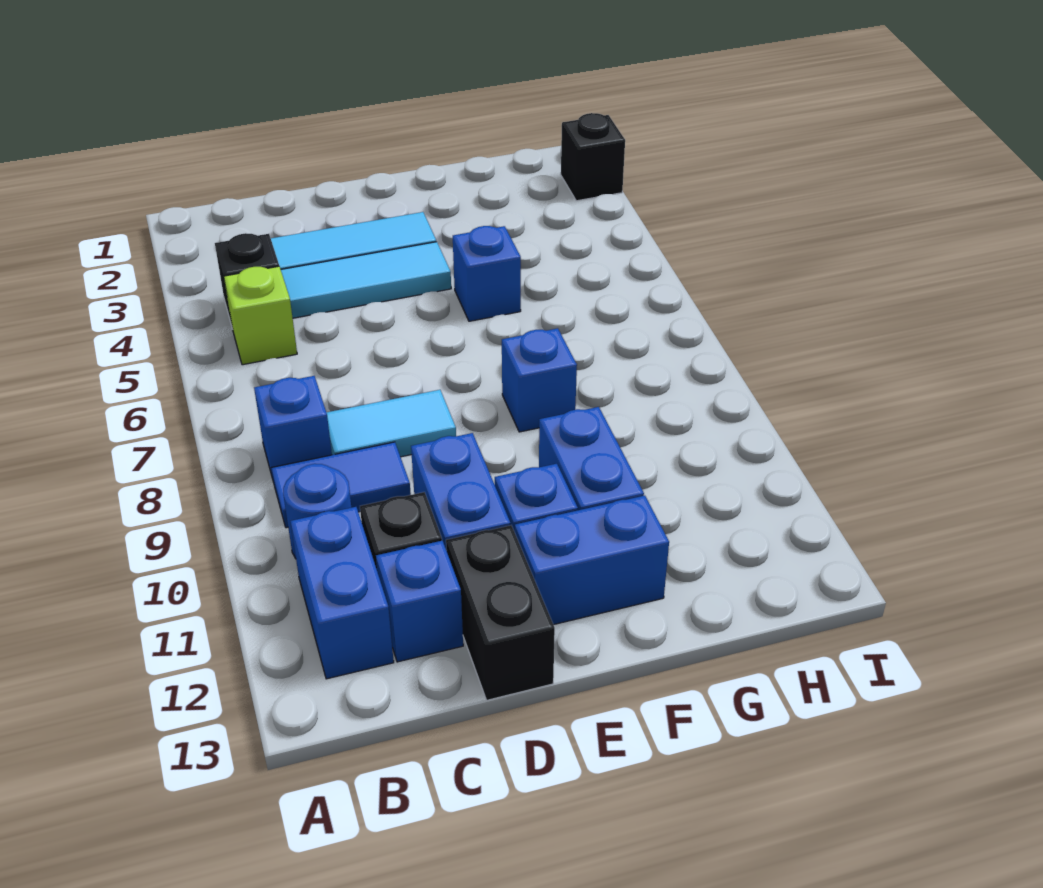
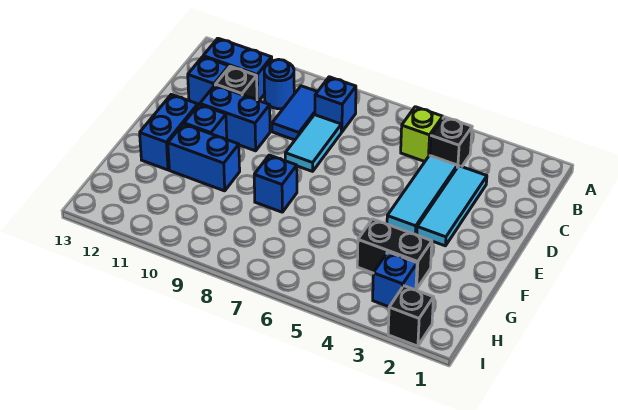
black brick D12:D13 level 1 -> black brick G3:G4 level 1
blue brick F5 level 1 -> blue brick H3 level 1

